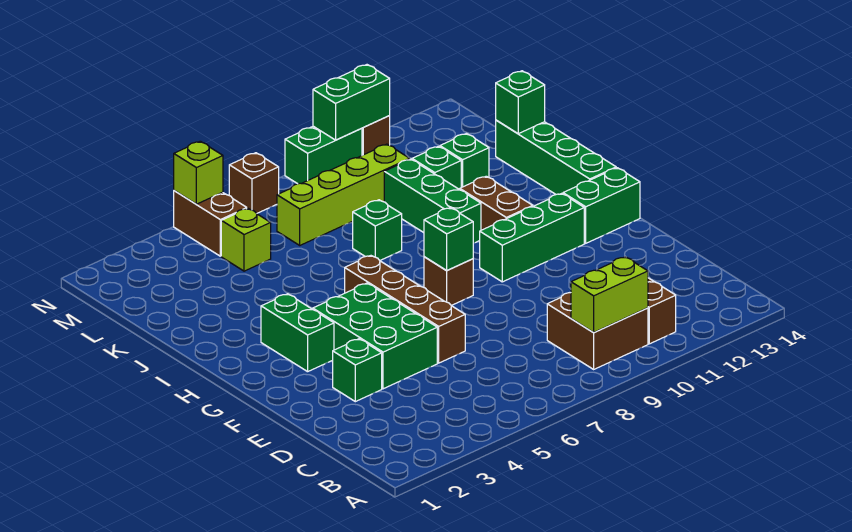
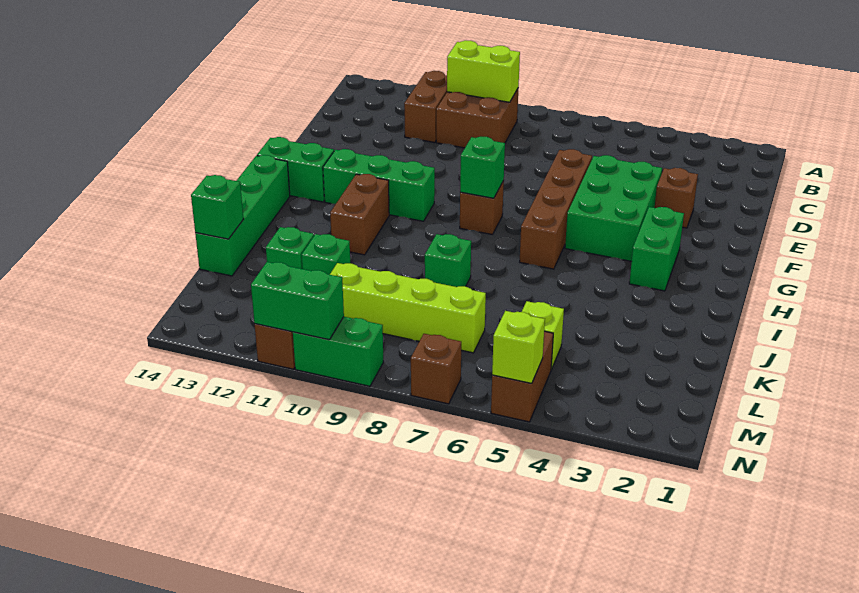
green brick E3 level 1 -> brown brick E3 level 1
green brick I10:K10 level 1 -> none

